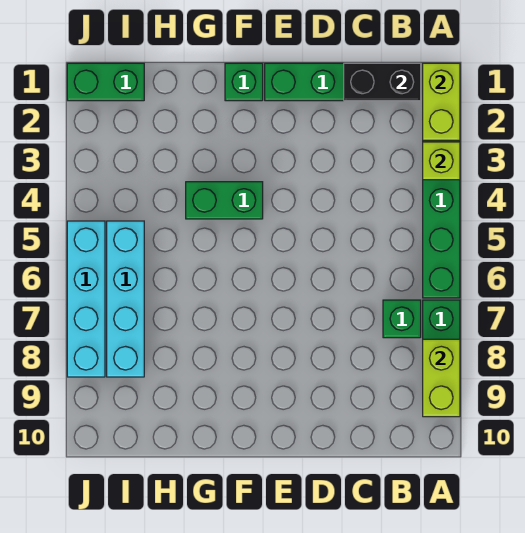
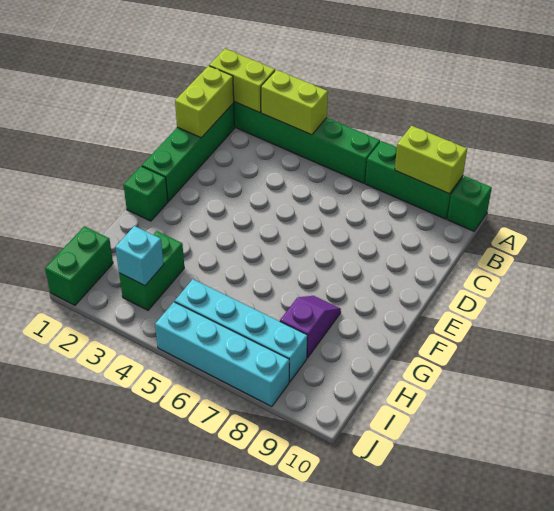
lime brick A3 level 2 -> lime brick A3:A4 level 2
black brick B1:C1 level 2 -> lime brick B1:C1 level 2
green brick B7 level 1 -> green brick A10 level 1
green brick F4:G4 level 1 -> green brick H3:I3 level 1
none -> purple slope G8:H8 level 1 top H
none -> cyan brick I3 level 2

